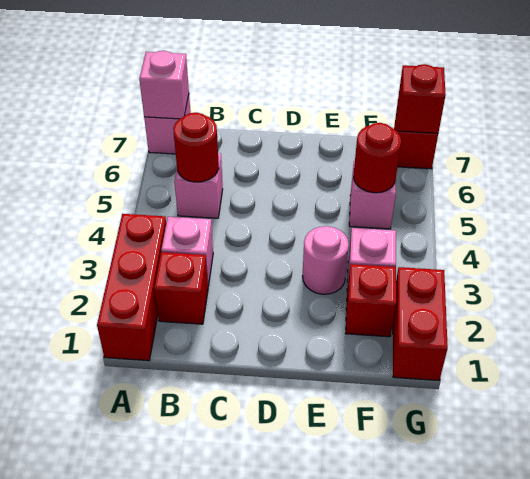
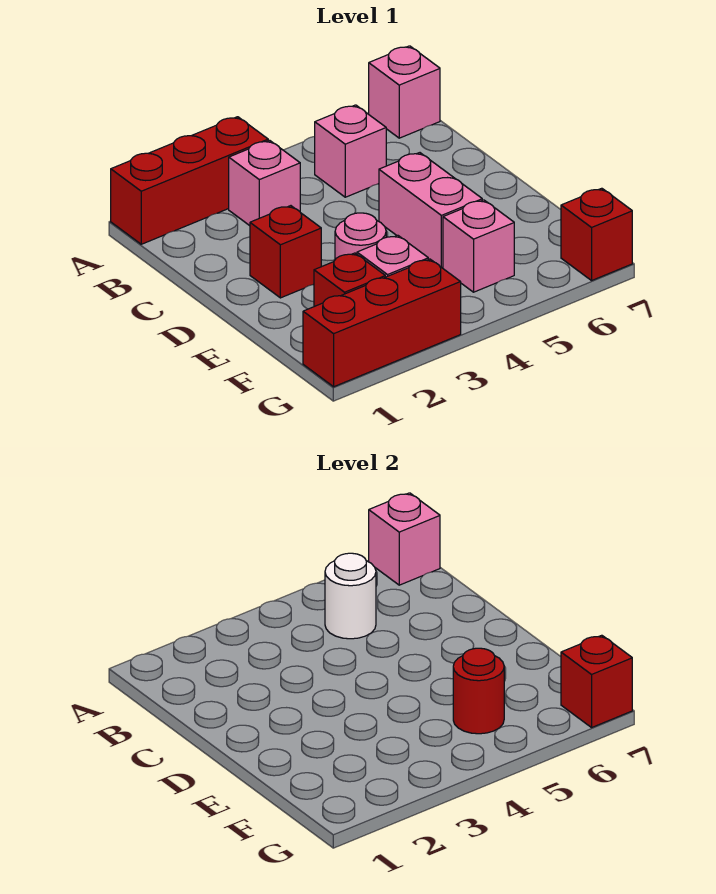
red brick B2 level 1 -> red brick D2 level 1
red round brick B5 level 2 -> white round brick B5 level 2
none -> pink brick D5:E5 level 1
red brick G1:G2 level 1 -> red brick G1:G3 level 1

